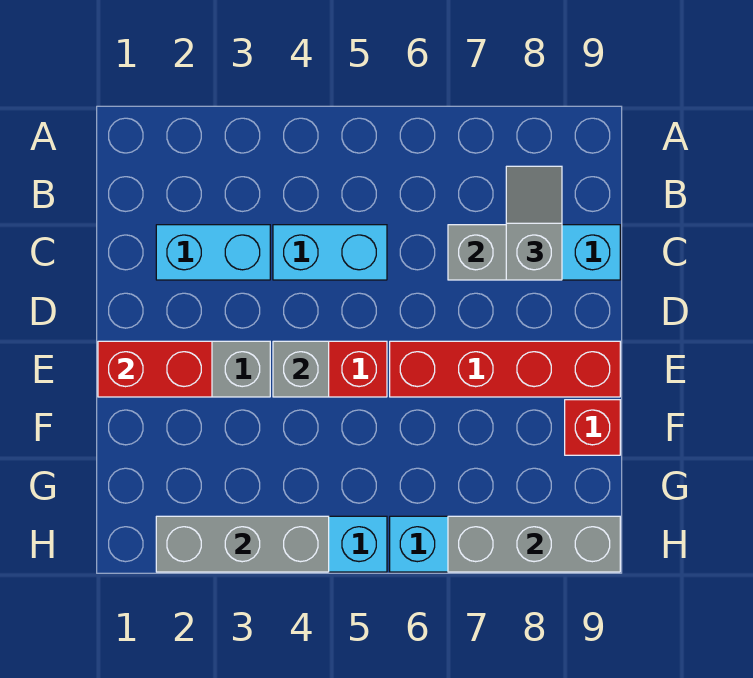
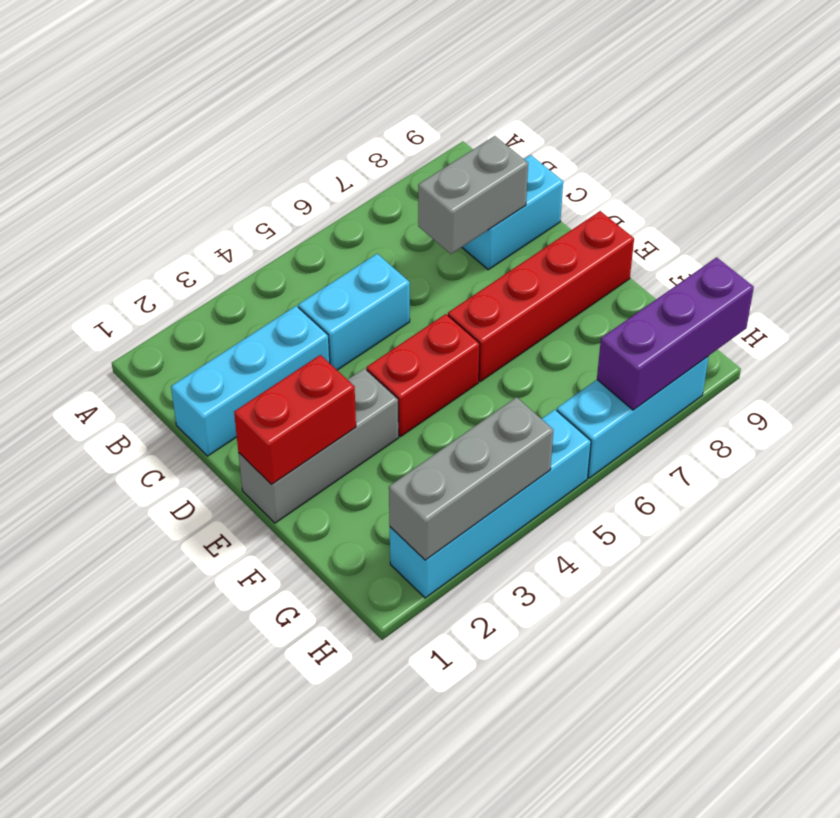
grey slope B8:C8 level 3 top C -> none
cyan brick C2:C3 level 1 -> cyan brick C1:C3 level 1
grey brick E4 level 2 -> none
red brick F9 level 1 -> none
grey brick H7:H9 level 2 -> purple brick H7:H9 level 2

